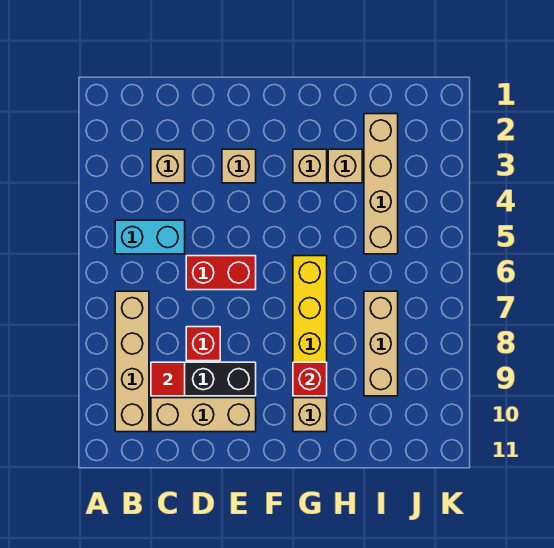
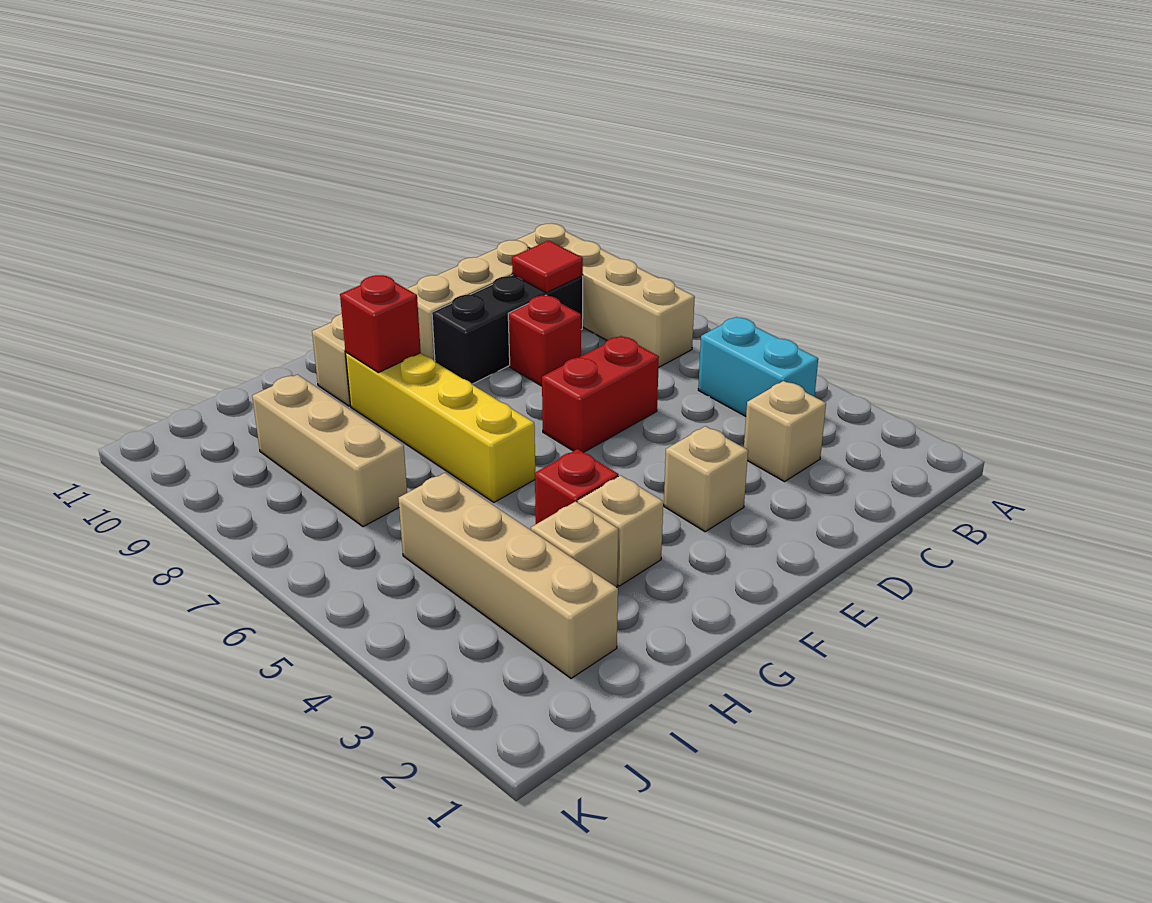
cyan brick B5:C5 level 1 -> cyan brick B4:B5 level 1
none -> red brick G4 level 1

